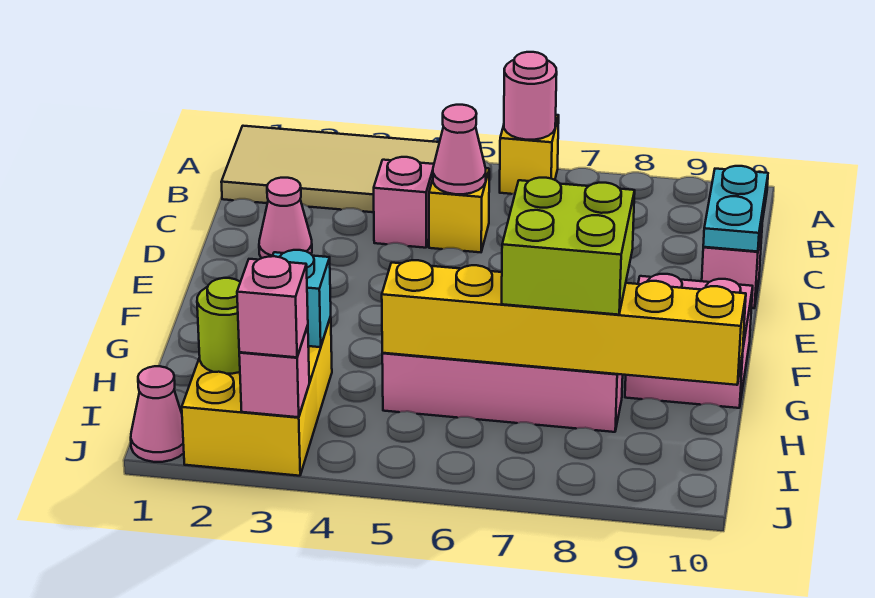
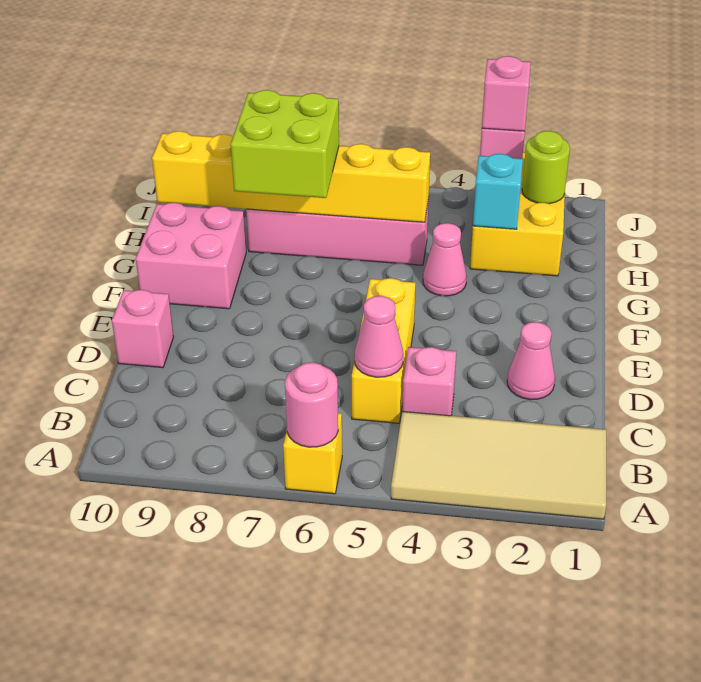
yellow brick C5 level 1 -> yellow brick C5:E5 level 1
cyan plate C10:D10 level 2 -> none
pink cone J1 level 1 -> pink cone G4 level 1

